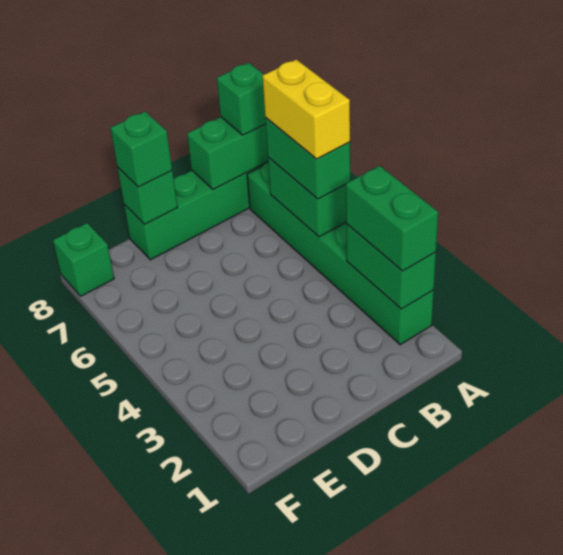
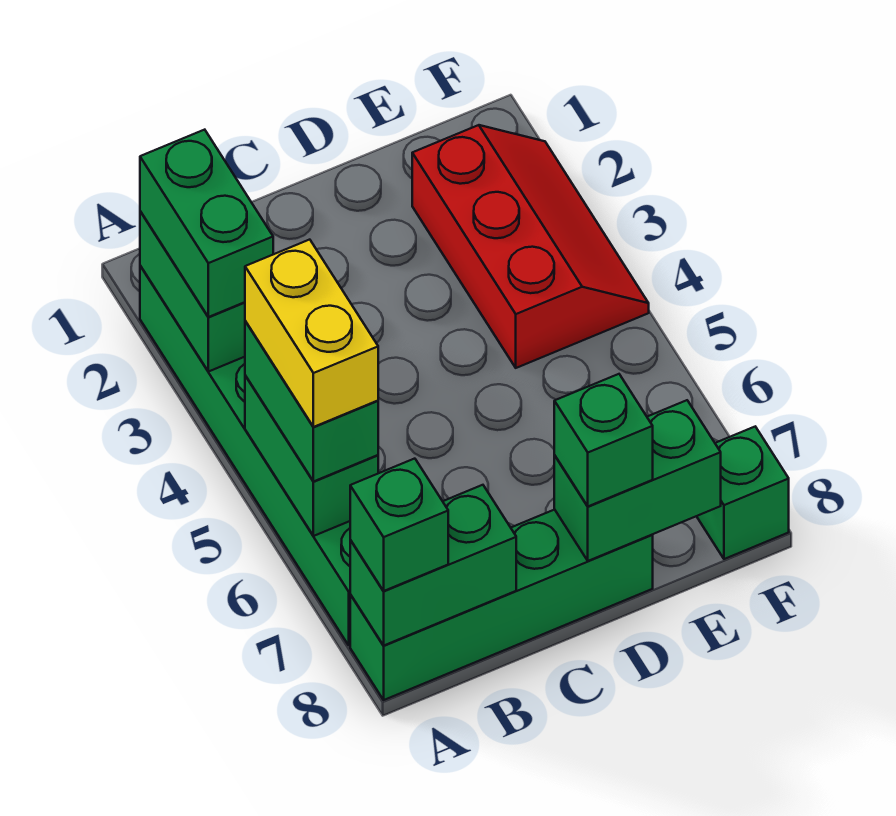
green brick D8 level 2 -> green brick D8:E8 level 2
none -> red slope E2:F4 level 1 top E

